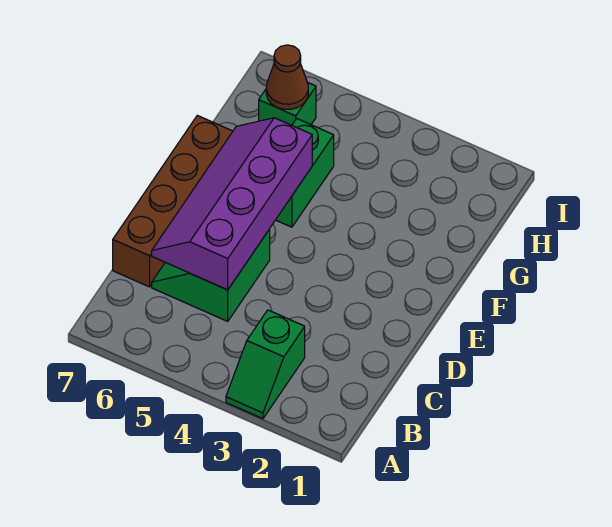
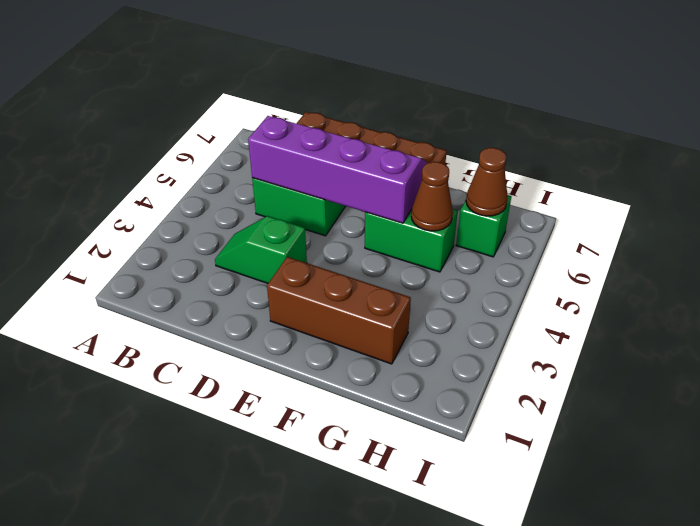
green slope A3:B3 level 1 top B -> green slope C3:D3 level 1 top D
none -> brown brick E2:G2 level 1
none -> brown cone G5 level 2

